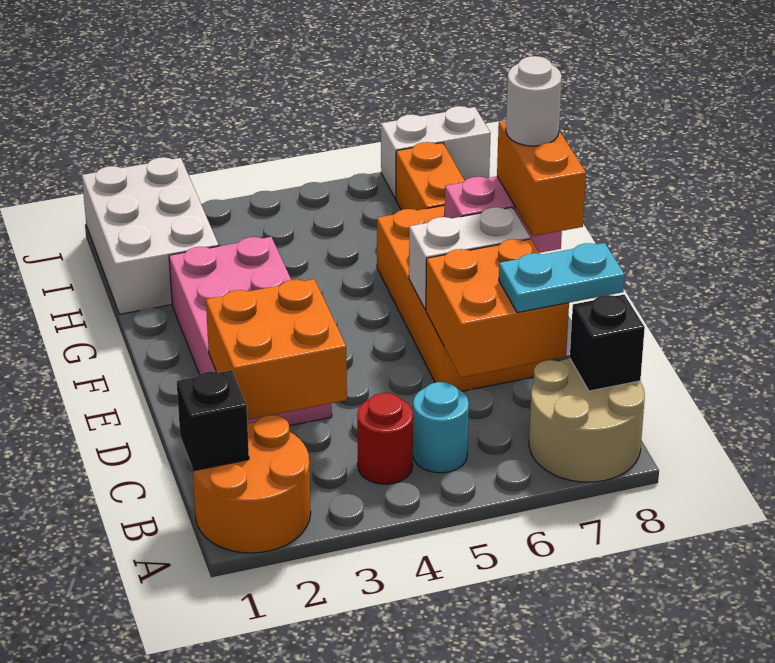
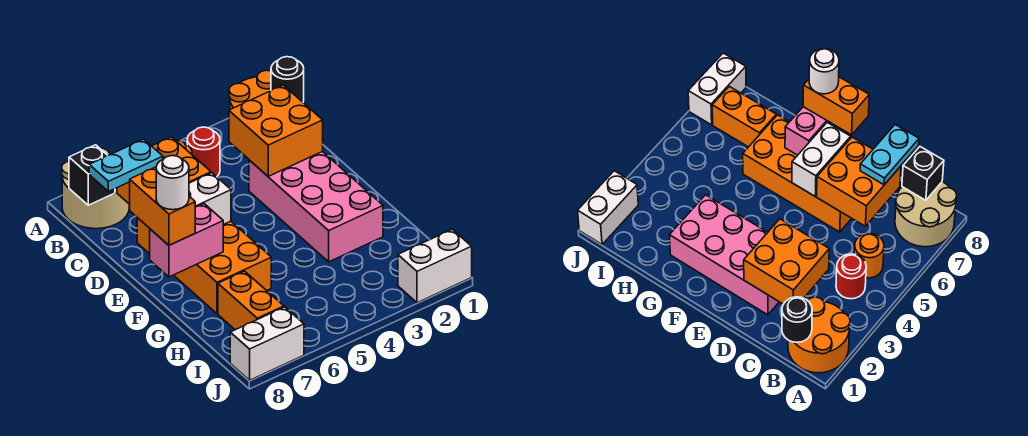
black brick B1 level 2 -> black round brick B1 level 2
cyan round brick B5 level 1 -> orange round brick B5 level 1
white brick H1:J2 level 1 -> white brick J1:J2 level 1

